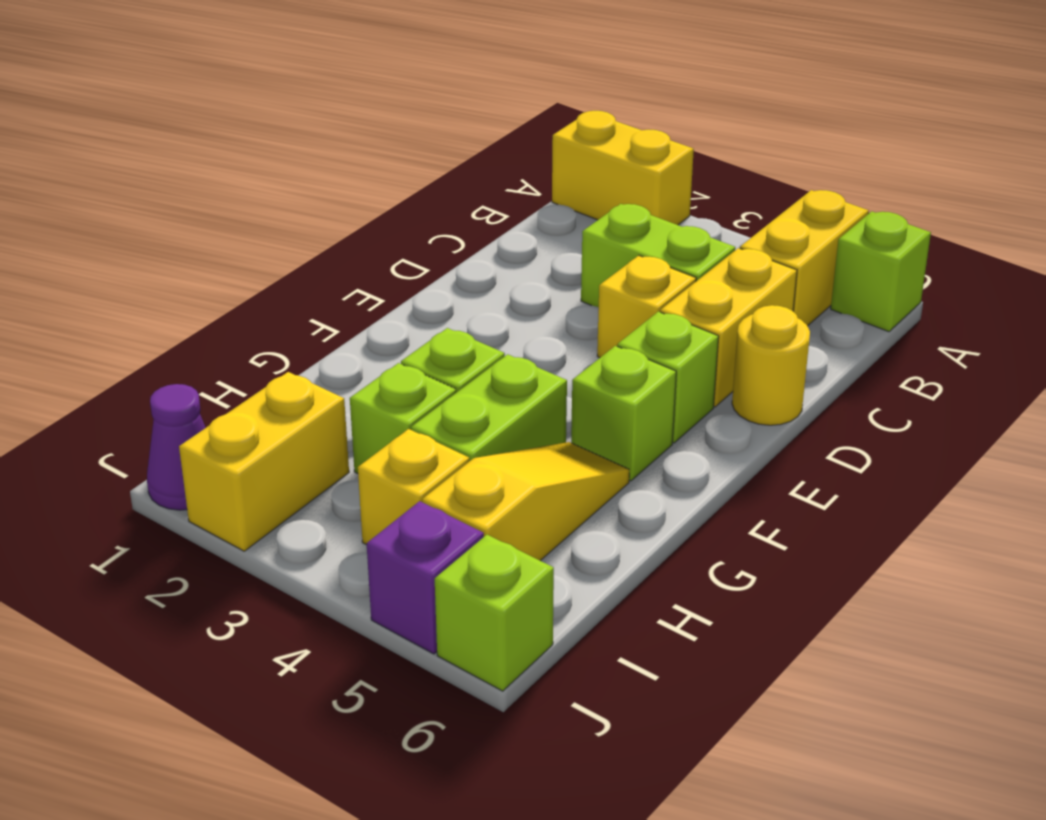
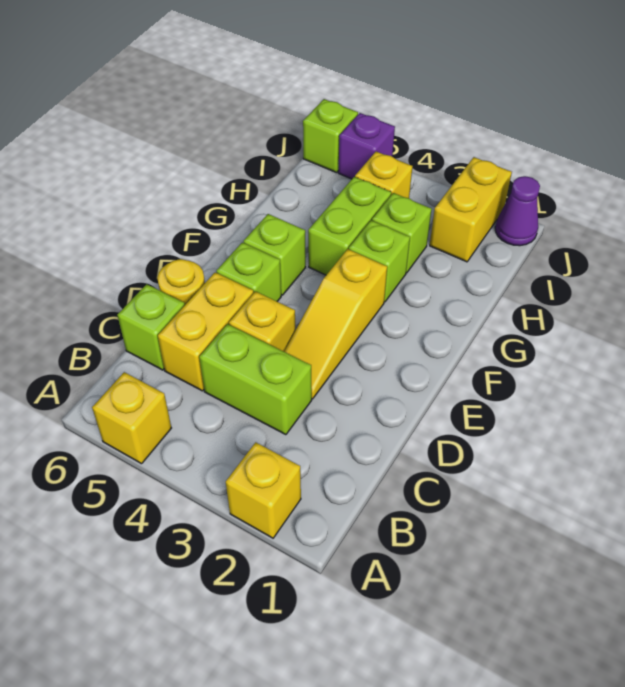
yellow brick A1:A2 level 1 -> yellow brick A2 level 1
yellow brick A5:B5 level 1 -> yellow brick A5 level 1
lime brick A6 level 1 -> lime brick C6 level 1
yellow slope G5:I5 level 1 top I -> yellow slope D3:F3 level 1 top F

